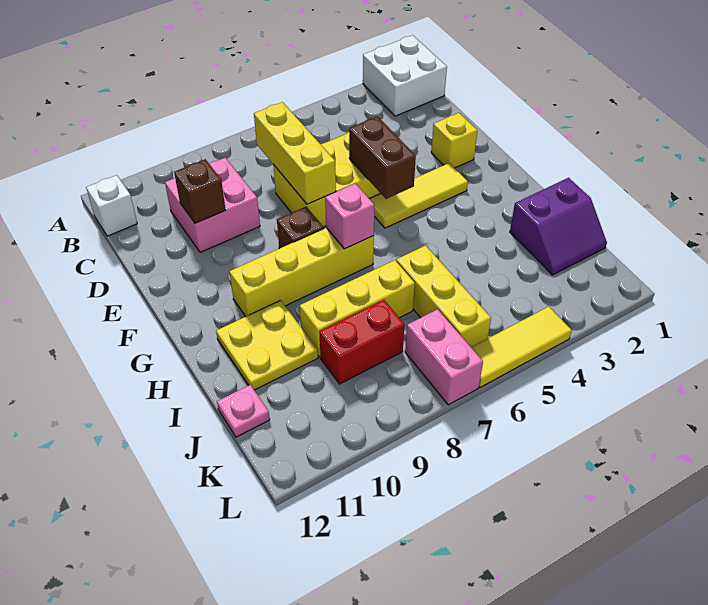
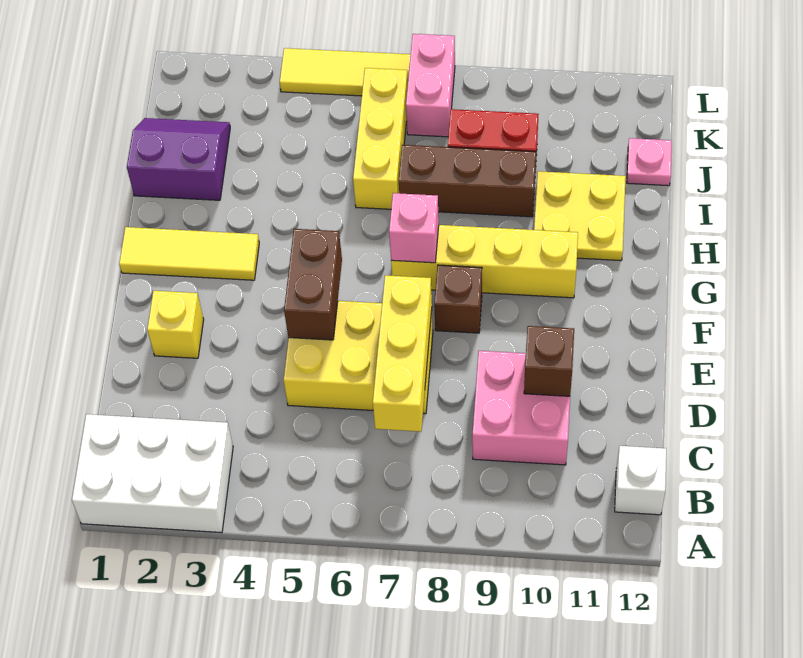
white brick A1:B2 level 1 -> white brick A1:B3 level 1
yellow tile F3:F5 level 1 -> yellow tile G1:G3 level 1
yellow brick I7:I9 level 1 -> brown brick I7:I9 level 1

